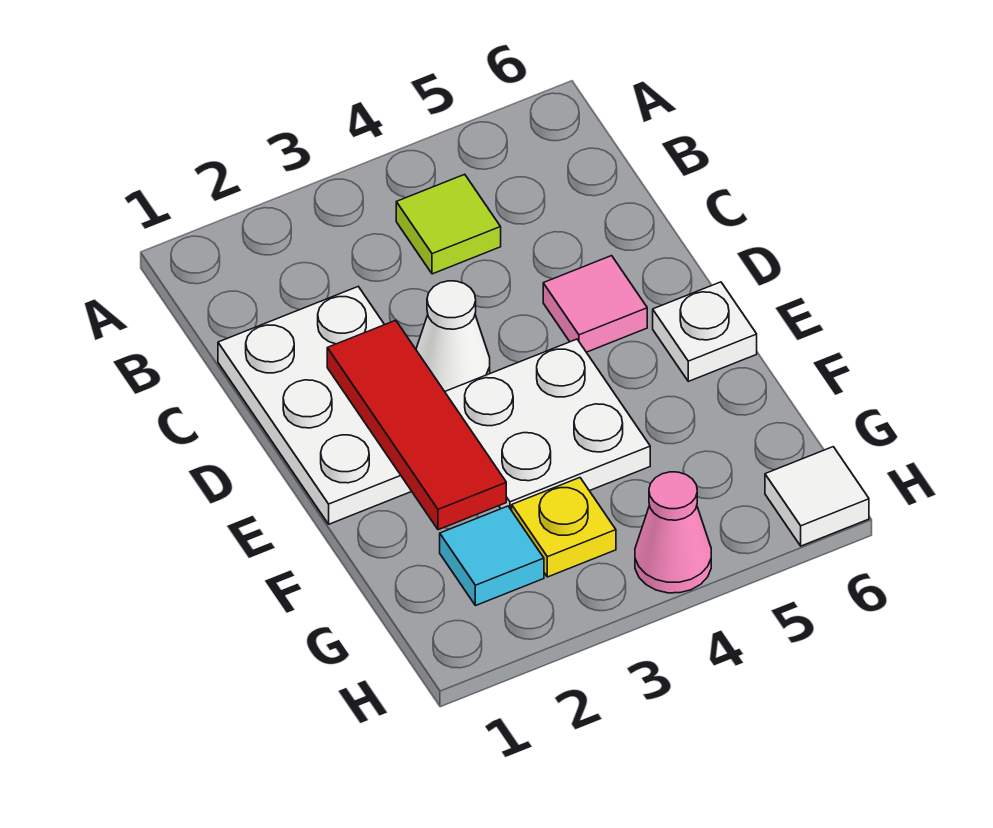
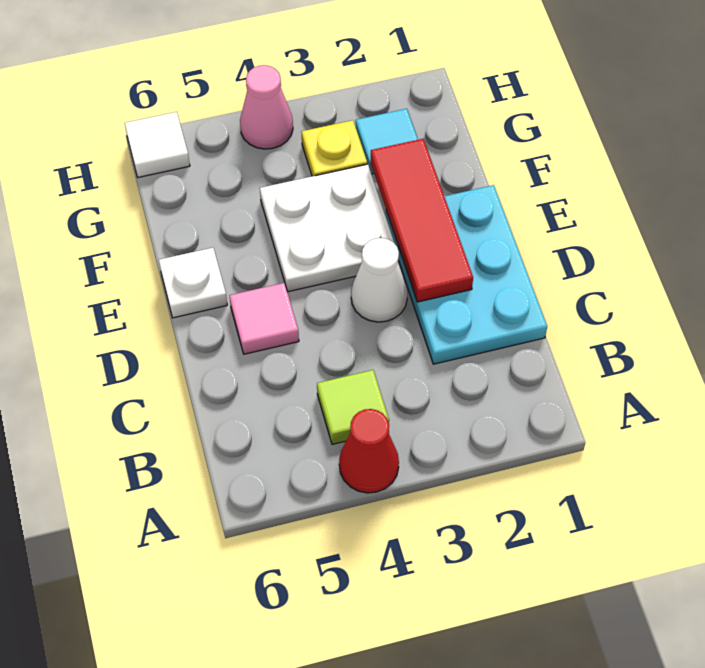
none -> red cone A4 level 1
white plate C1:E2 level 1 -> cyan plate C1:E2 level 1

